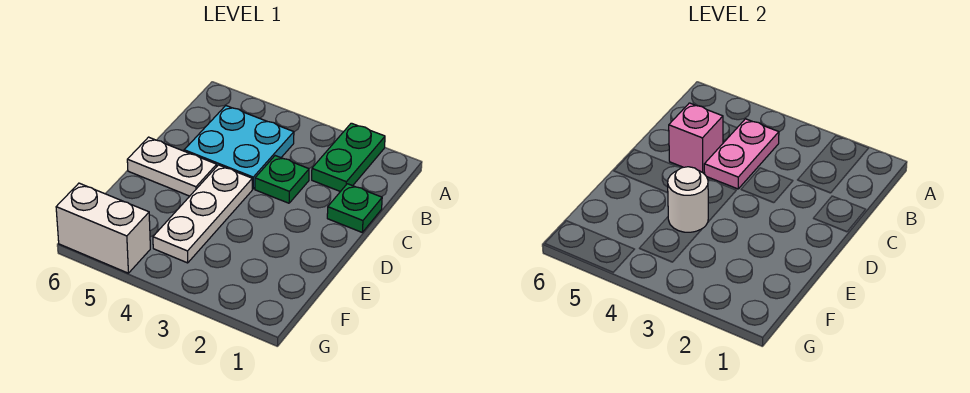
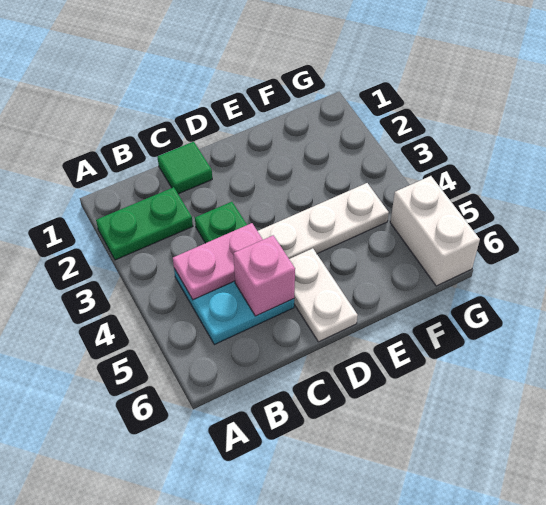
green plate C1 level 1 -> green tile C1 level 1
white round brick E4 level 2 -> none

